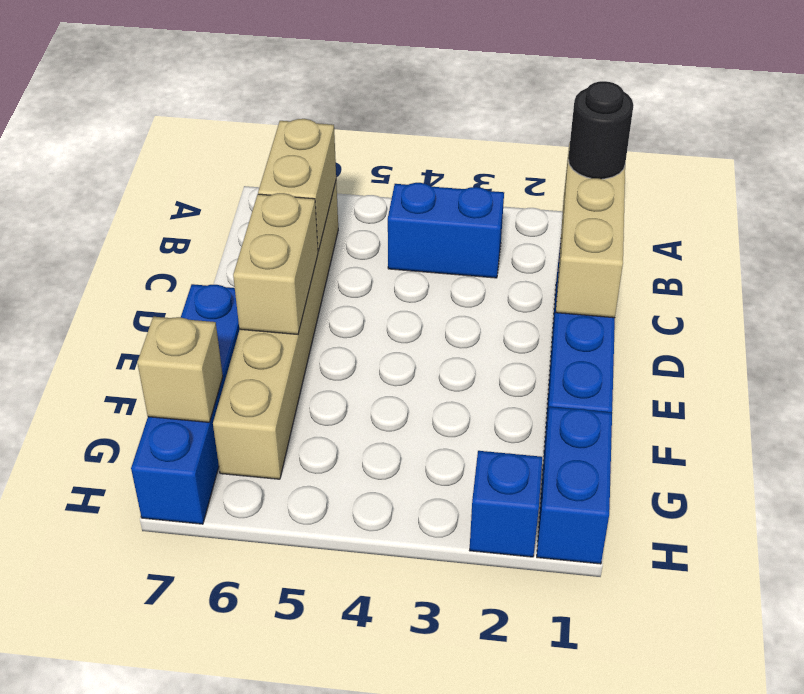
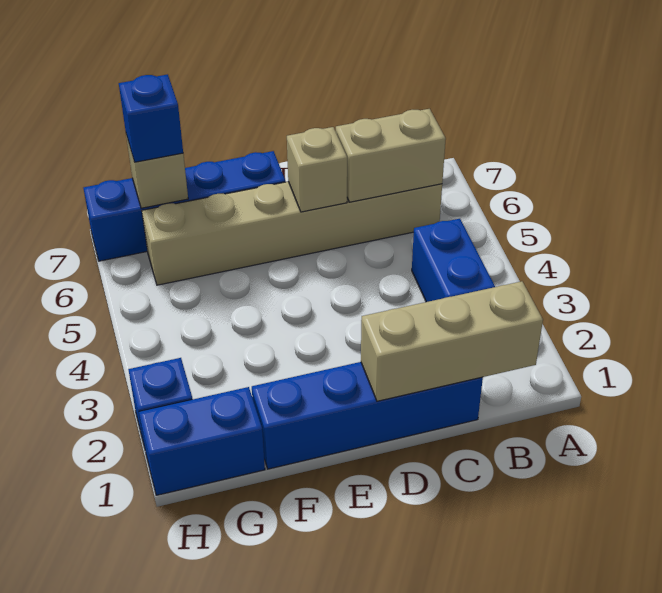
black round brick B1 level 3 -> none
tan brick D6:E6 level 2 -> tan brick D6 level 2
none -> blue brick G7 level 3

